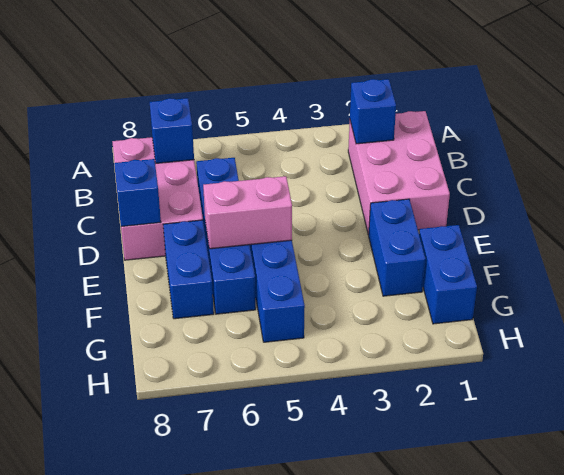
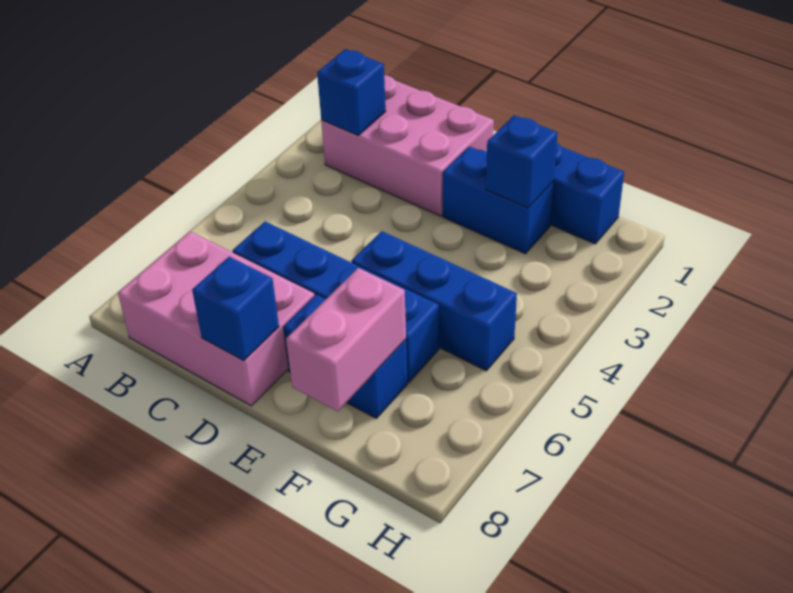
blue brick B7 level 2 -> blue brick F2 level 2
pink brick E5:E6 level 2 -> pink brick F7:F8 level 2

